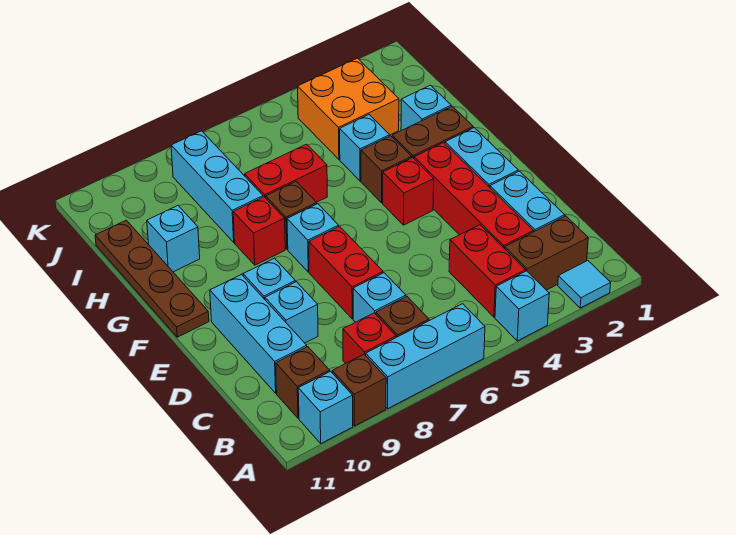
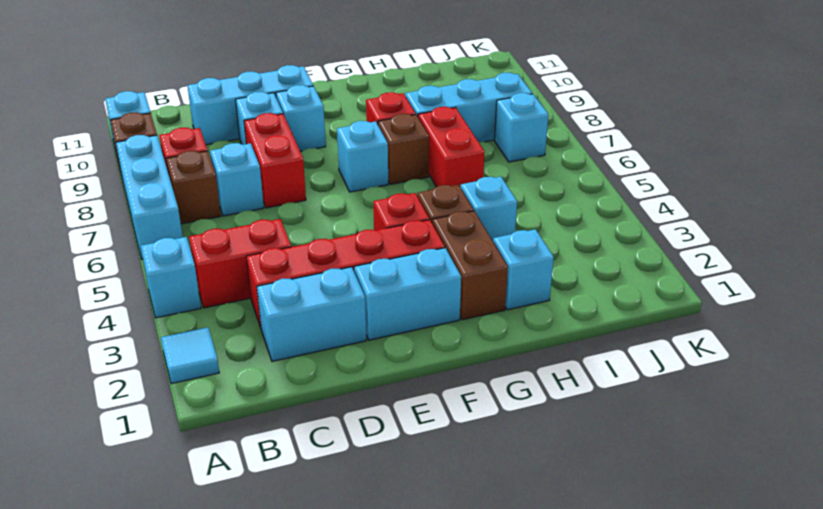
brown brick B2:B3 level 1 -> none
brown brick B10 level 1 -> none
red brick D7:E7 level 1 -> red brick D7:D8 level 1
brown plate F11:I11 level 1 -> none
cyan brick H10 level 1 -> cyan brick J7 level 1
orange brick I3:J4 level 1 -> none

